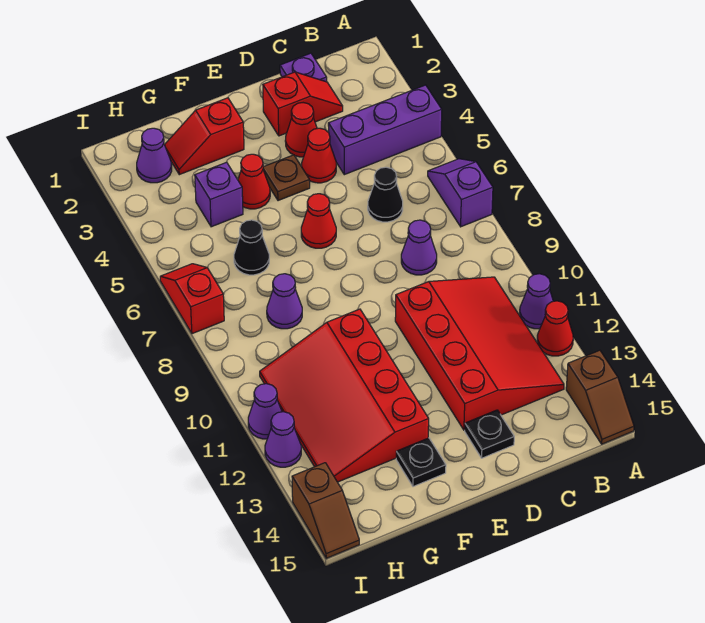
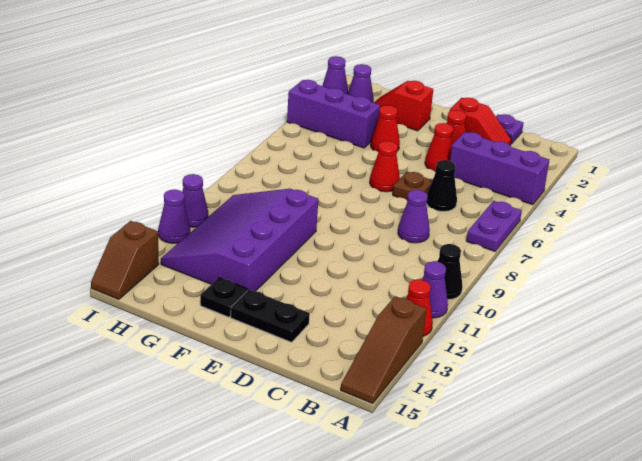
purple slope A6:A7 level 1 top 7 -> purple plate A6:A7 level 1
brown slope A14:A15 level 1 top 14 -> brown slope A13:A15 level 1 top 13
red slope B10:D13 level 1 top D -> none
black plate D14 level 1 -> black plate D14:E14 level 1
brown plate E4 level 1 -> brown plate D6 level 1
red slope F10:H13 level 1 top F -> purple slope F10:H13 level 1 top F
purple brick G4 level 1 -> purple brick G4:I4 level 1
black cone G6 level 1 -> black cone A10 level 1
purple cone G8 level 1 -> purple cone I2 level 1
red slope I6:I7 level 1 top 7 -> none

